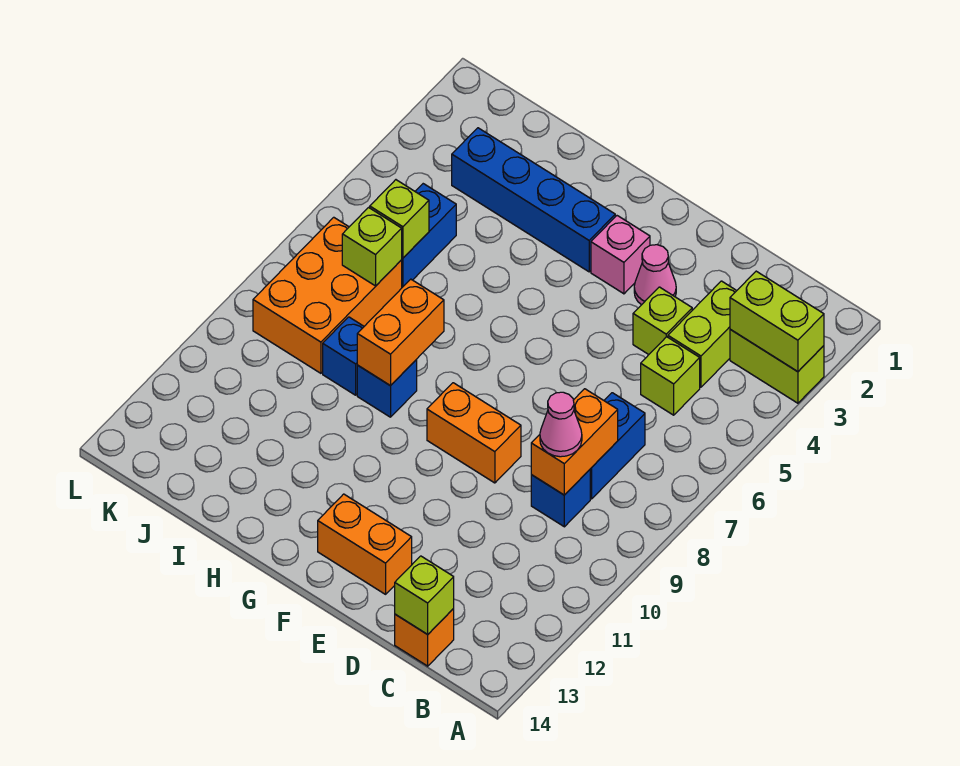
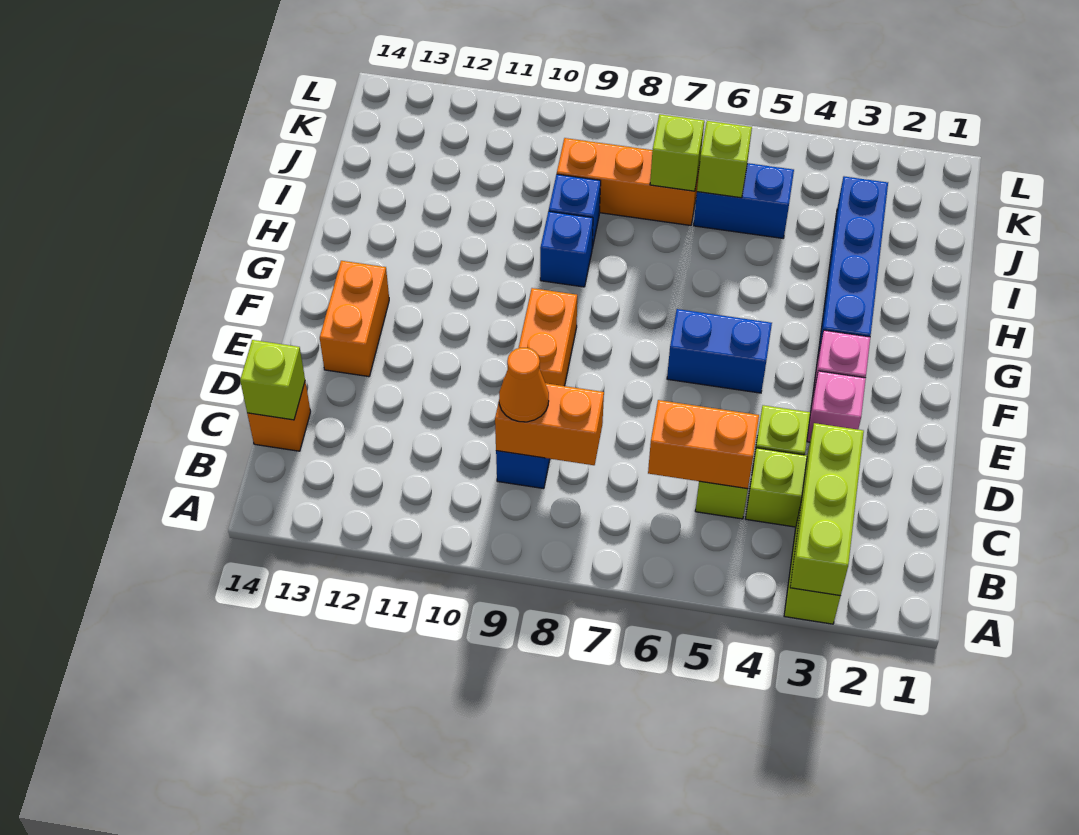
lime brick A3:B3 level 2 -> lime brick A3:C3 level 2
blue brick C7:C8 level 1 -> blue brick F5:F6 level 1
pink cone C9 level 3 -> orange cone C9 level 3
pink cone E3 level 1 -> pink brick E3 level 1
orange brick H8:H9 level 2 -> orange brick C5:C6 level 2
orange brick J7:K9 level 1 -> orange brick J7:J9 level 1

